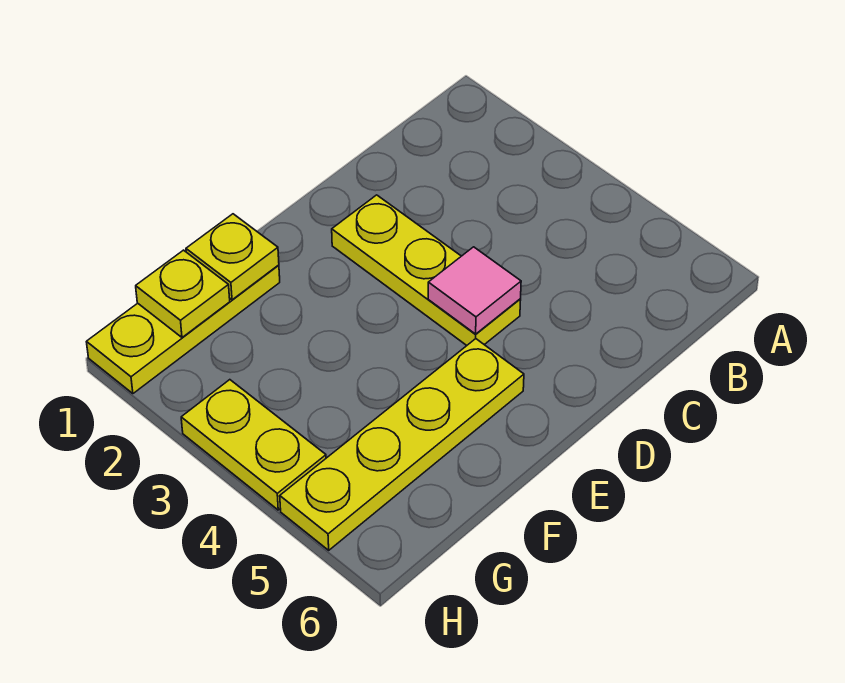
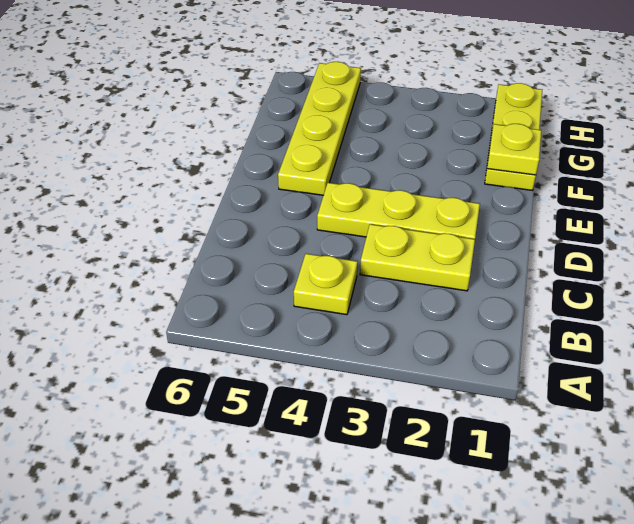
pink tile D4 level 2 -> none
yellow plate G1 level 2 -> yellow plate B4 level 1
yellow plate H3:H4 level 1 -> yellow plate C2:C3 level 1

